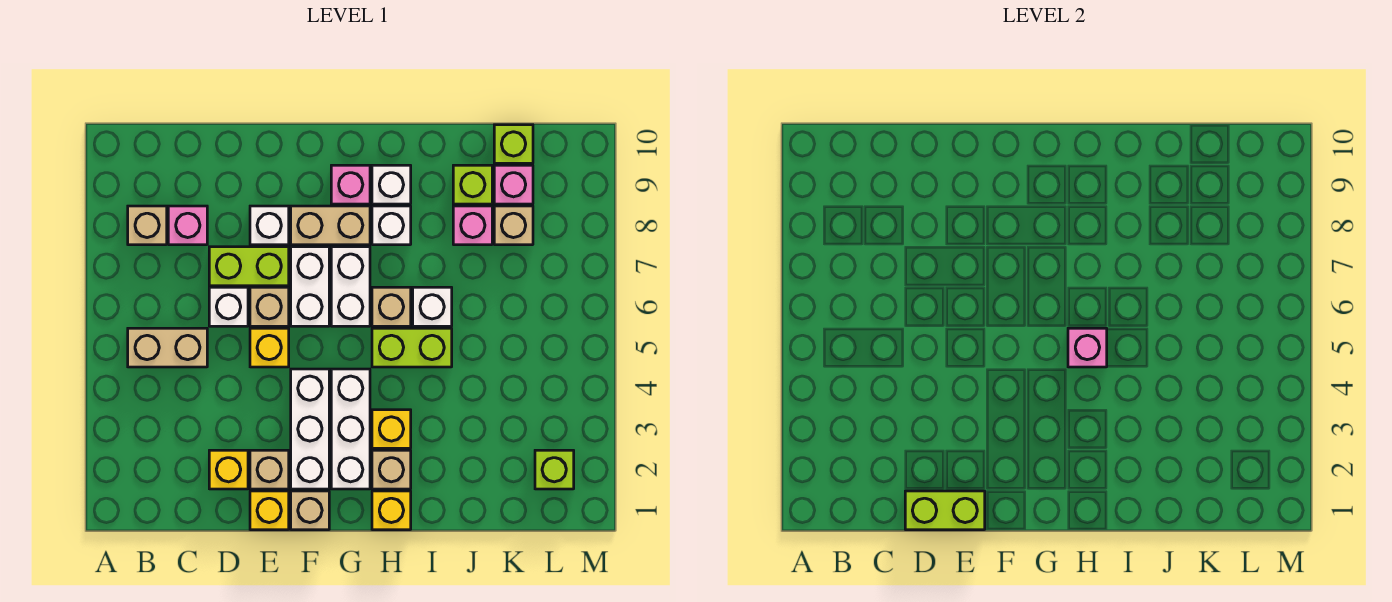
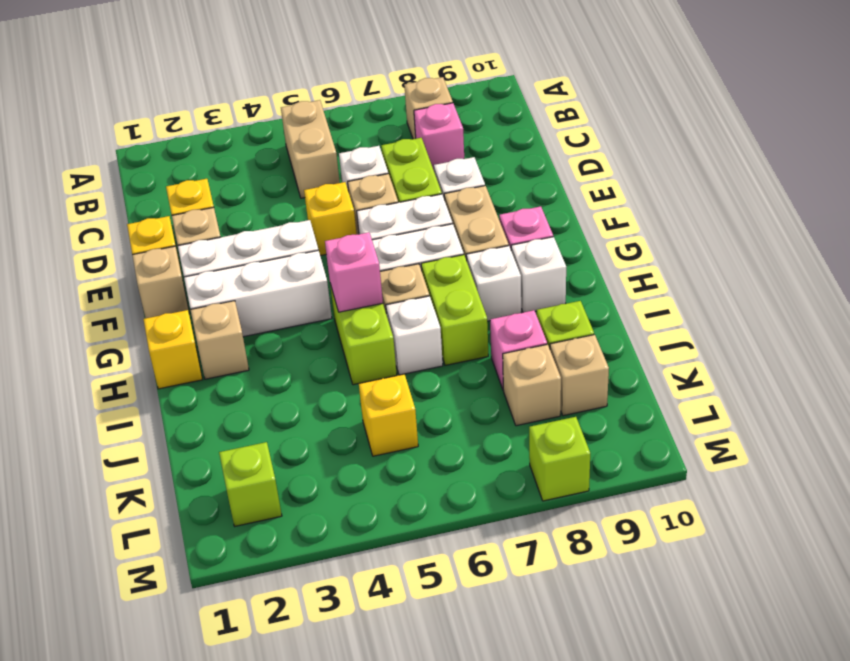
lime brick D1:E1 level 2 -> lime brick H7:I7 level 1
yellow brick H3 level 1 -> yellow brick K5 level 1
pink brick K9 level 1 -> tan brick K9 level 1
lime brick K10 level 1 -> lime brick M8 level 1

